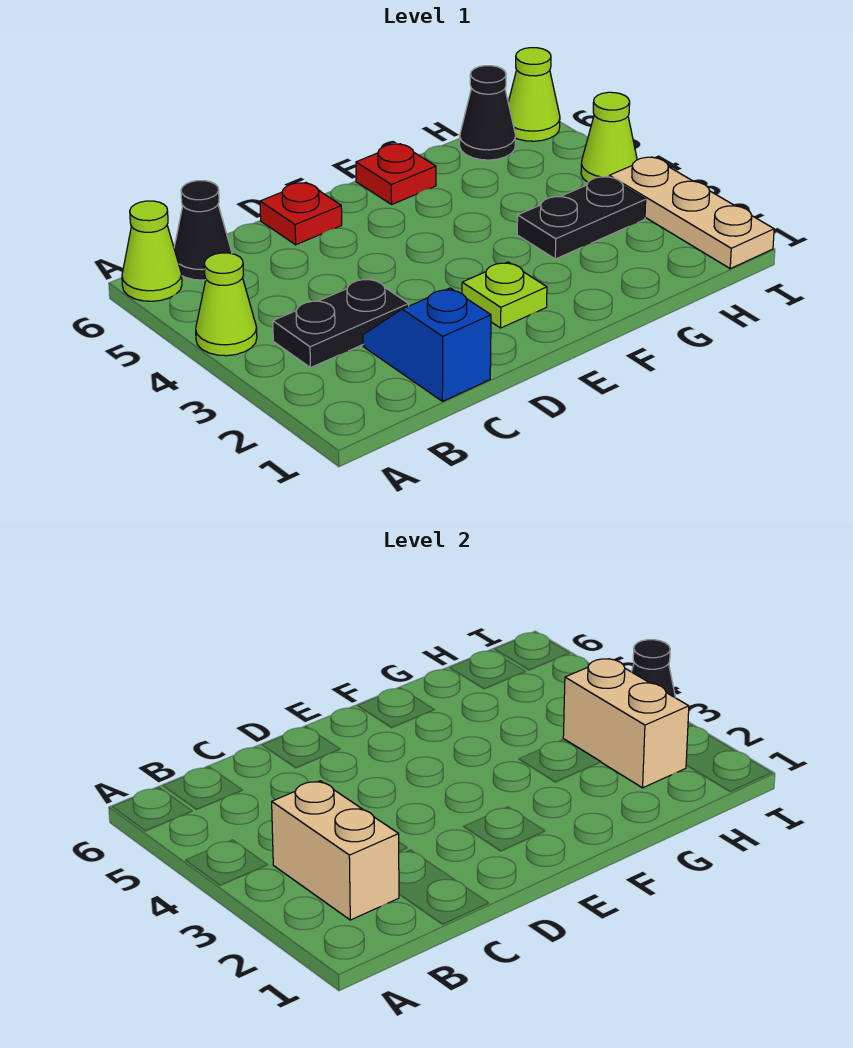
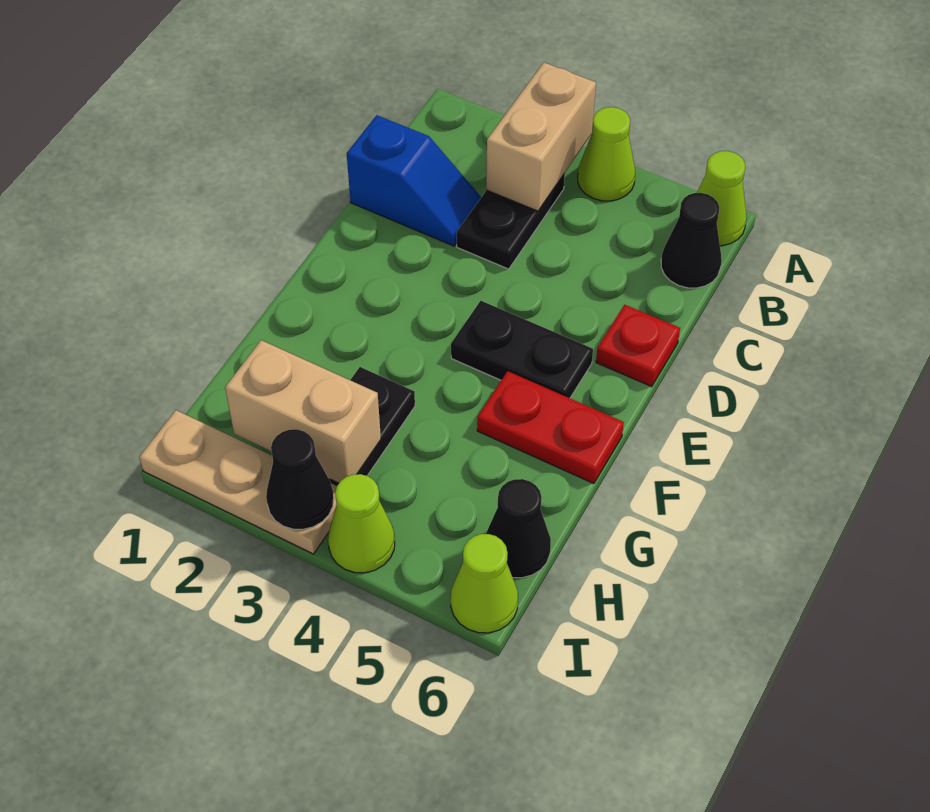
tan brick B2:B3 level 2 -> tan brick A3:B3 level 2
lime plate E2 level 1 -> none
none -> black plate E4:E5 level 1
red plate F6 level 1 -> red plate F5:F6 level 1

